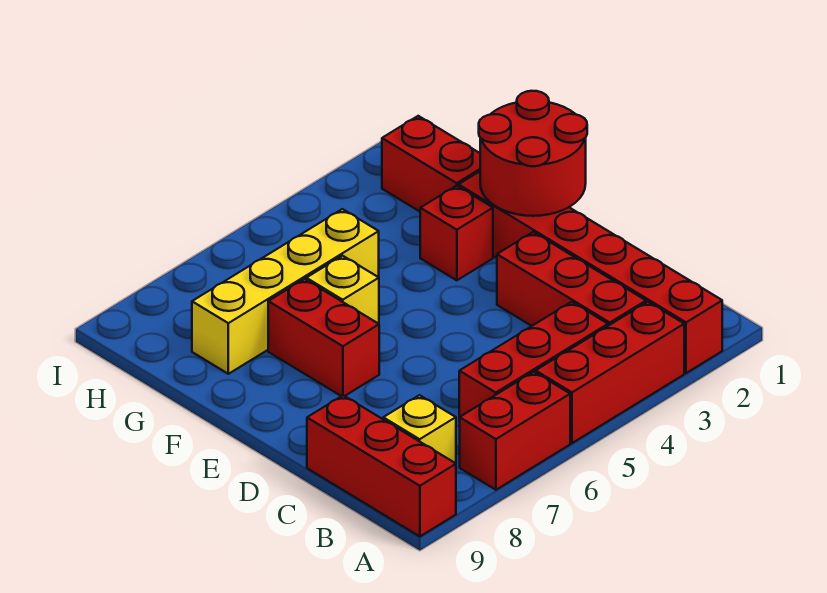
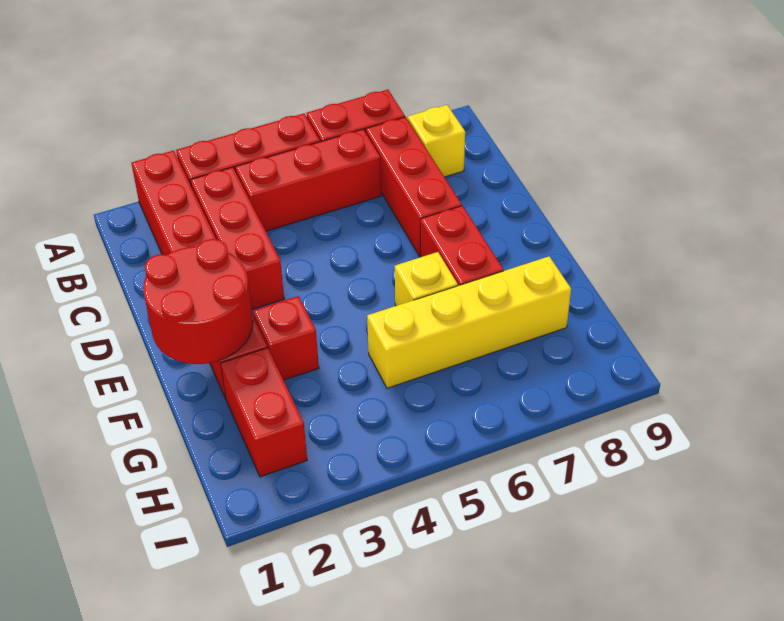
red brick A9:C9 level 1 -> red brick B7:D7 level 1

